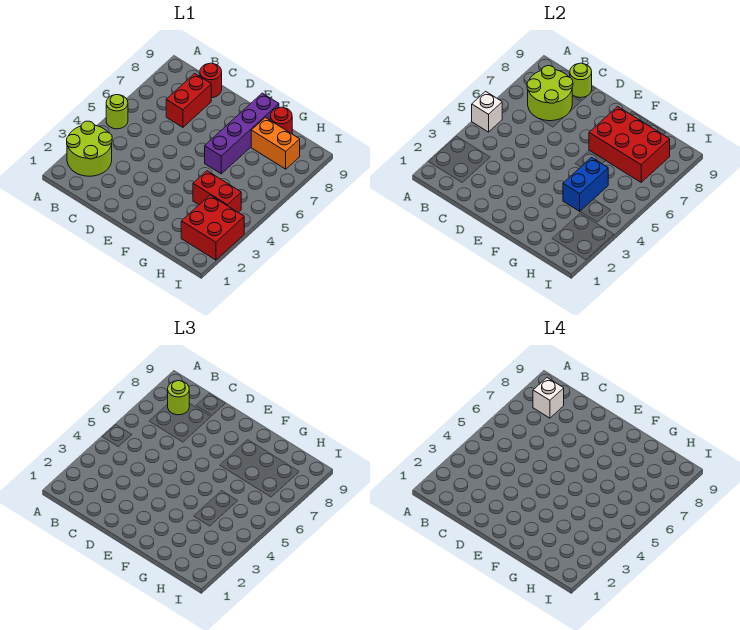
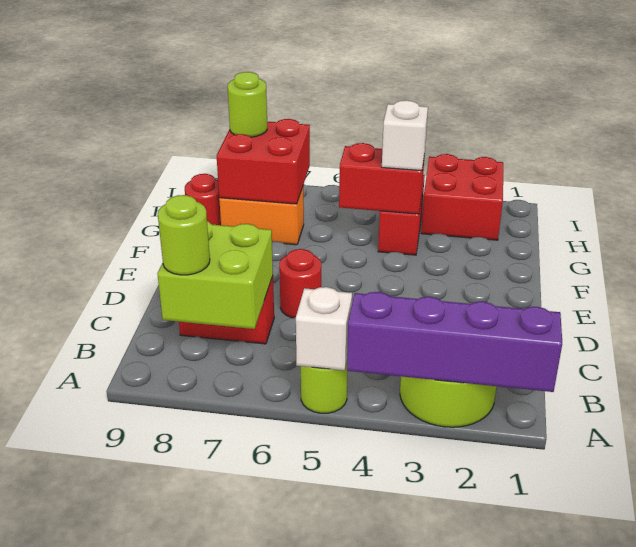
lime round brick B7:C8 level 2 -> lime brick B7:C8 level 2
white brick B8 level 4 -> white brick G4 level 3
red round brick C9 level 1 -> red round brick D6 level 1
lime round brick C9 level 2 -> lime round brick H8 level 3
purple brick F6:F9 level 1 -> purple brick A1:A4 level 2
red brick F7:H8 level 2 -> red brick G7:H8 level 2
blue brick G4:G5 level 2 -> red brick G4:G5 level 2
orange brick G8:H8 level 1 -> orange brick G7:G8 level 1

